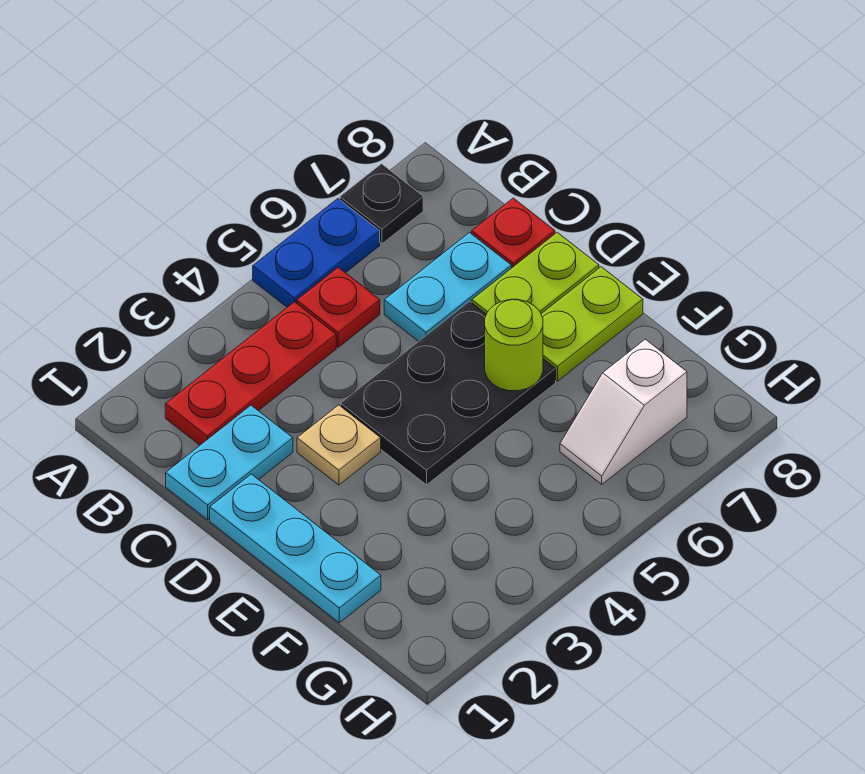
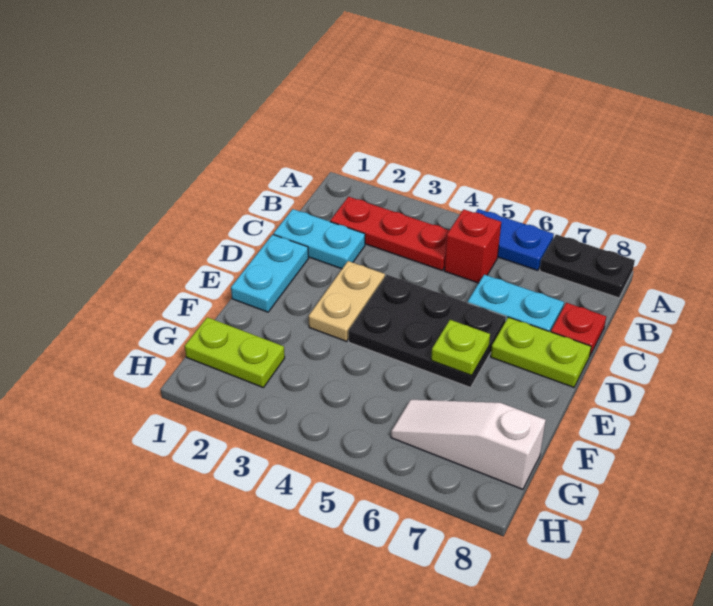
black plate A7 level 1 -> black plate A7:A8 level 1
red plate B5 level 1 -> red brick B5 level 1
cyan plate D1:F1 level 1 -> cyan plate D1:E1 level 1
tan plate D3 level 1 -> tan plate D3:E3 level 1
lime round brick E6 level 2 -> lime plate E6 level 2
lime plate E7:E8 level 1 -> lime plate G1:G2 level 1
white slope G6:G7 level 1 top 7 -> white slope G6:G8 level 1 top 8

